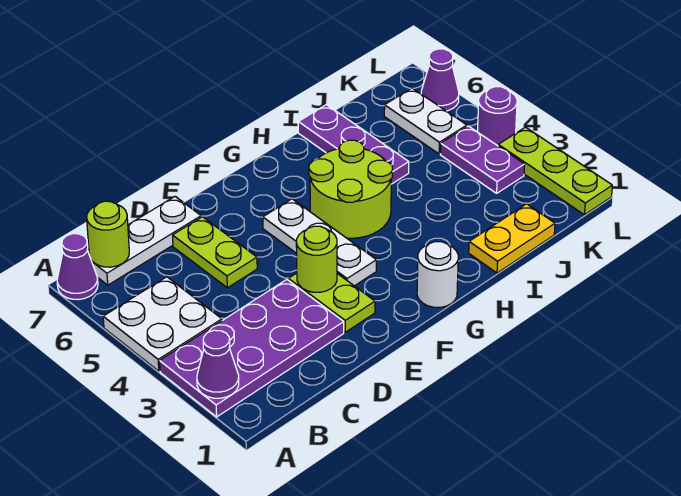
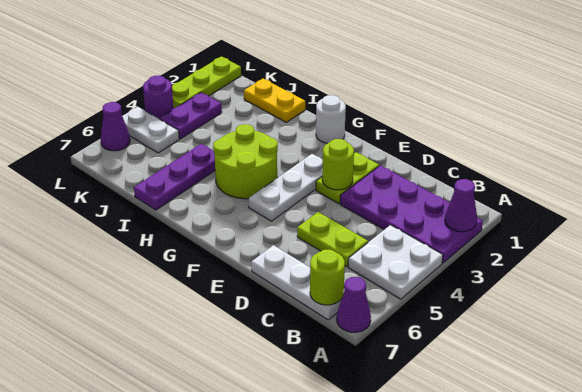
lime plate D5:D6 level 1 -> lime plate C5:D5 level 1
white plate K5:K6 level 1 -> white plate K5:L5 level 1

